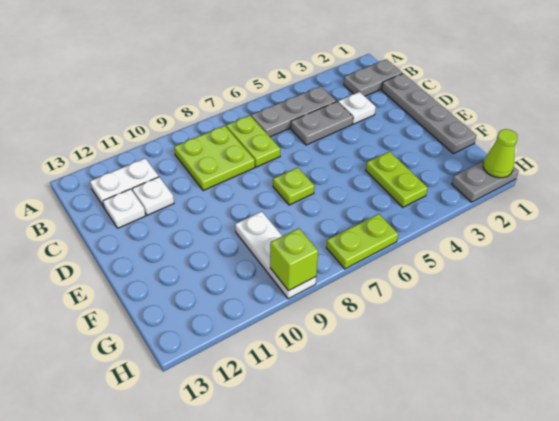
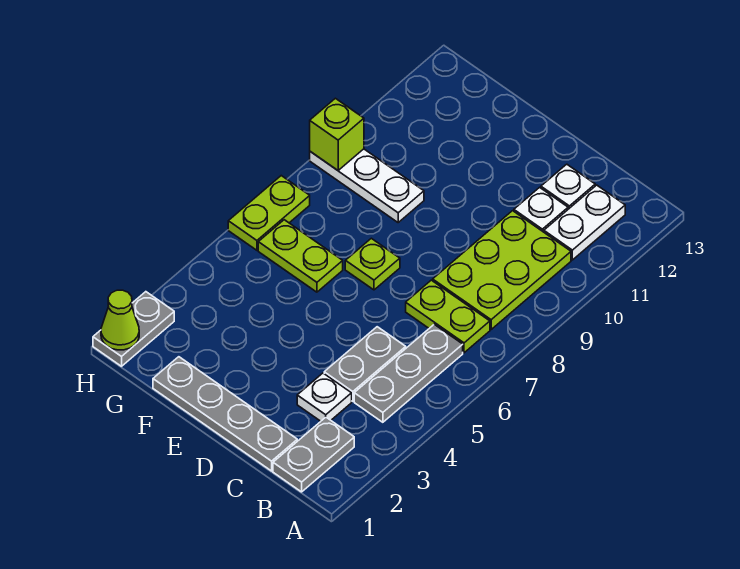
lime plate B8:C9 level 1 -> lime plate B8:C10 level 1
lime plate F4:G4 level 1 -> lime plate F6:G6 level 1

